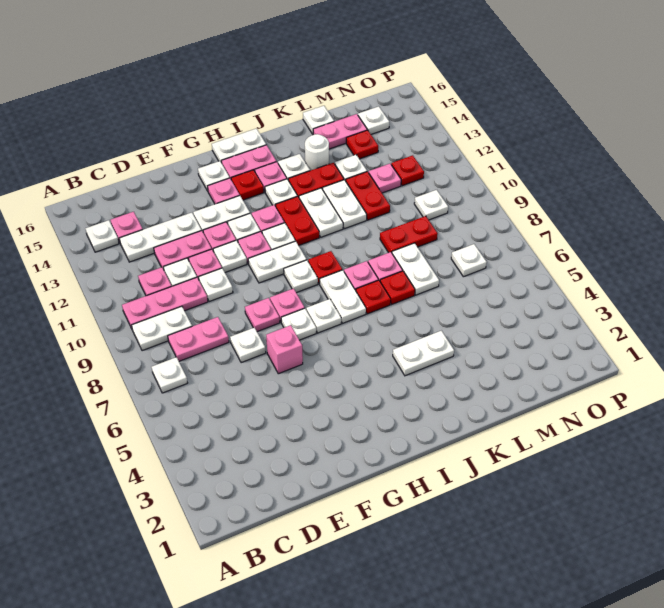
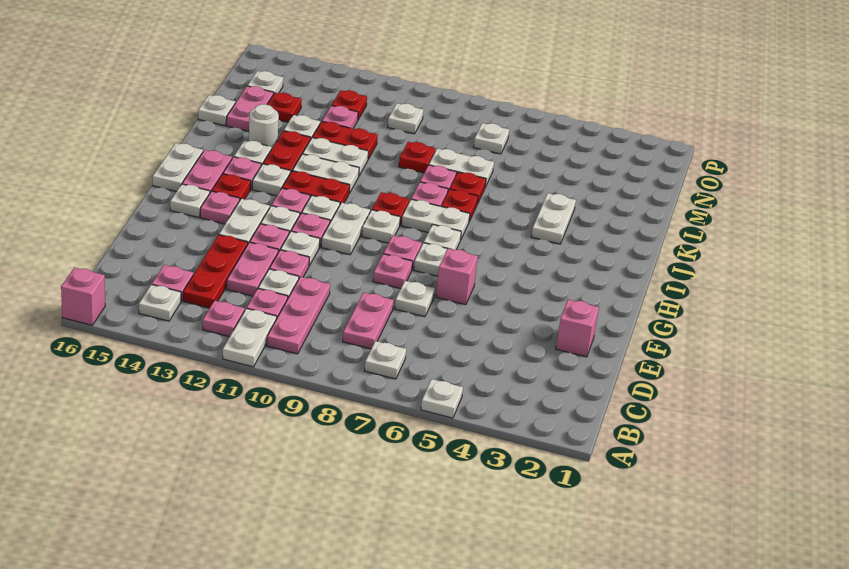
none -> pink brick A16 level 1
white plate B9:C9 level 1 -> white plate A11:B11 level 1
none -> pink plate B12 level 1
white plate C13:E13 level 1 -> red plate C13:E13 level 1
none -> pink brick E2 level 1
white plate E10 level 1 -> white plate A5 level 1
red plate L9:M9 level 1 -> red plate L9 level 1

